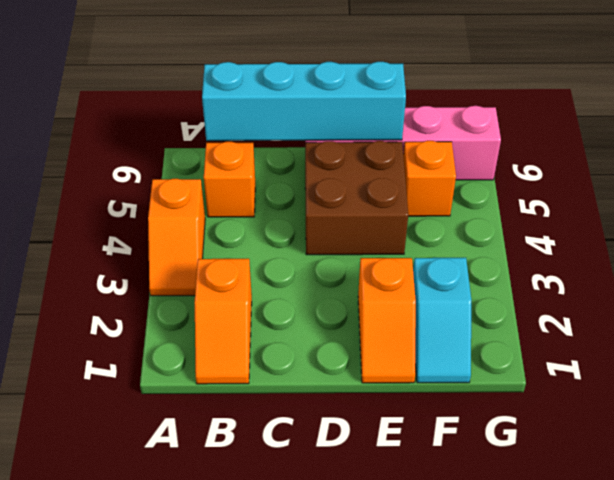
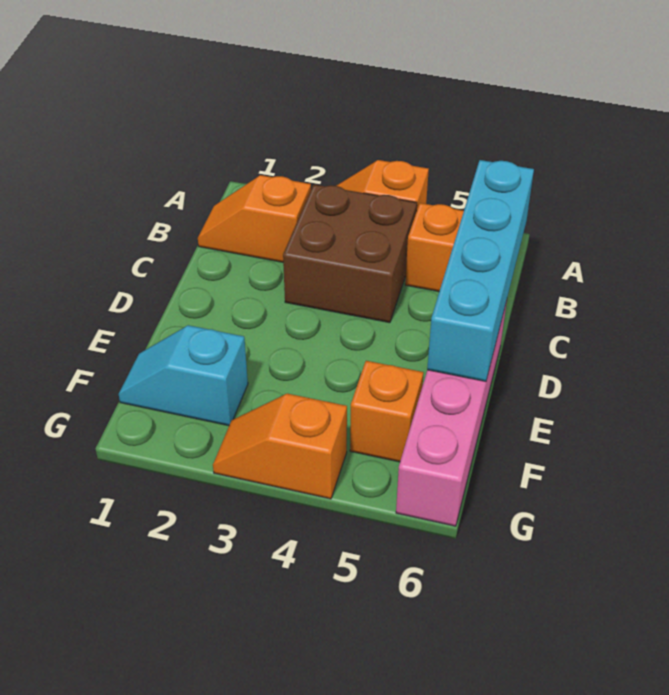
brown brick D4:E5 level 1 -> brown brick B3:C4 level 1
orange slope E1:E2 level 1 top 2 -> orange slope G3:G4 level 1 top 4

